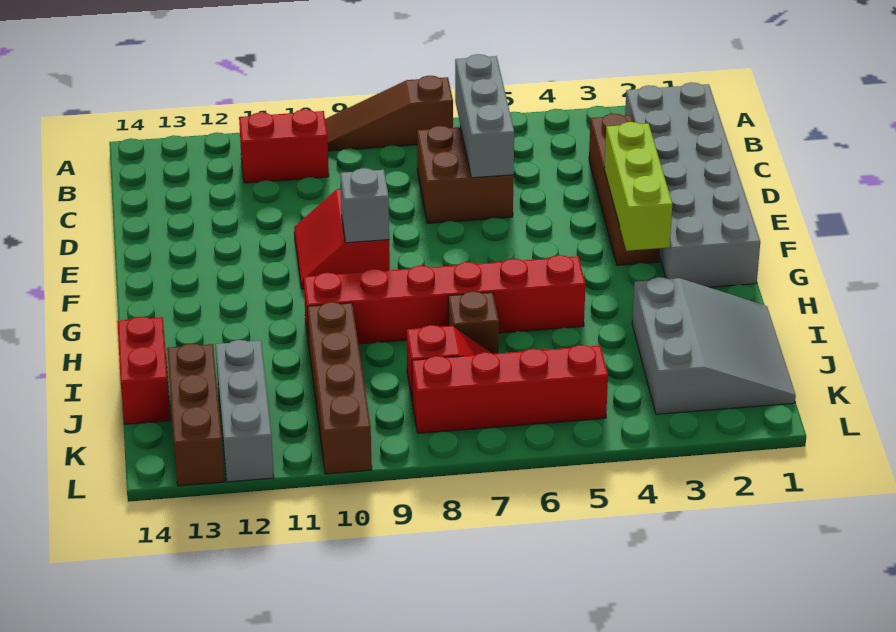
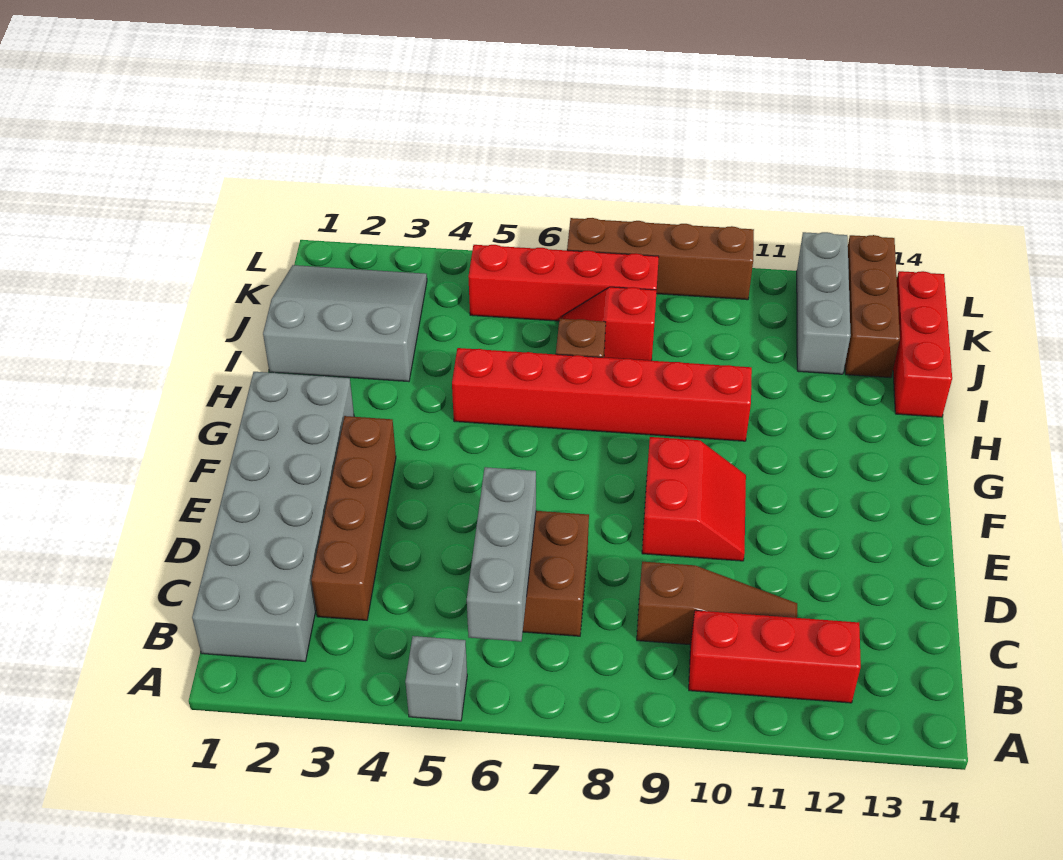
brown slope A7:A9 level 1 top 7 -> brown slope C9:C11 level 1 top 9
red brick B10:B11 level 1 -> red brick B10:B12 level 1
lime brick E3:G3 level 2 -> none
grey brick F9 level 2 -> grey brick A5 level 1
grey slope I1:K3 level 1 top 3 -> grey slope I1:K3 level 1 top I
brown brick I10:L10 level 1 -> brown brick L7:L10 level 1
red brick I14:J14 level 1 -> red brick I14:K14 level 1

